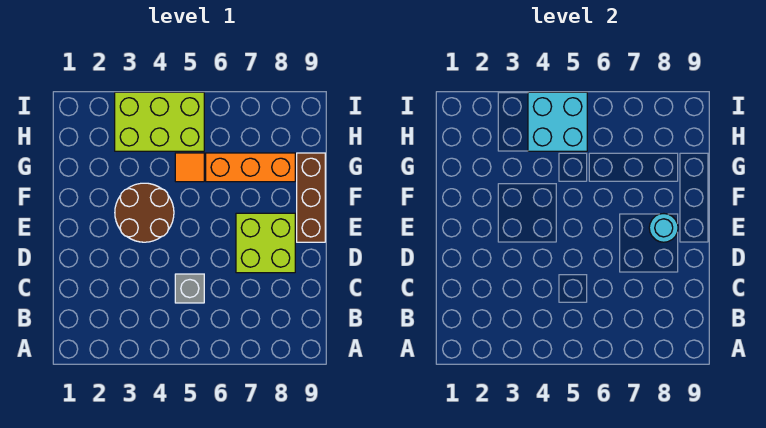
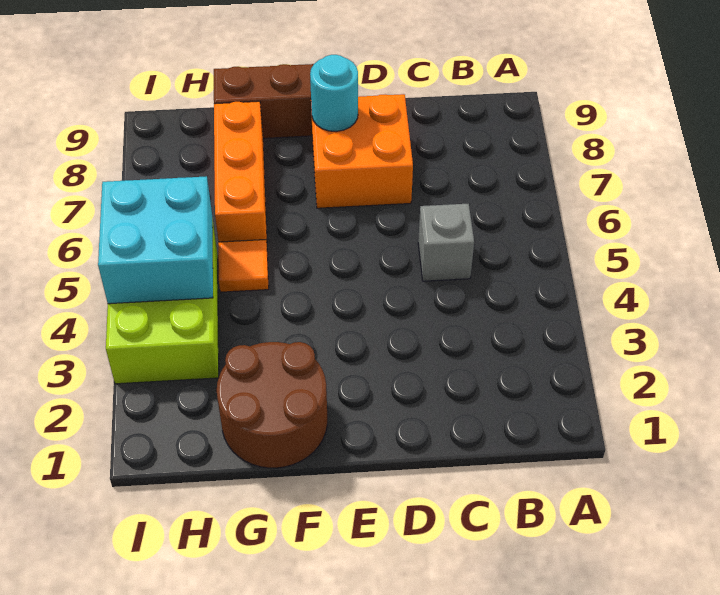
lime brick D7:E8 level 1 -> orange brick D7:E8 level 1
brown round brick E3:F4 level 1 -> brown round brick F1:G2 level 1

